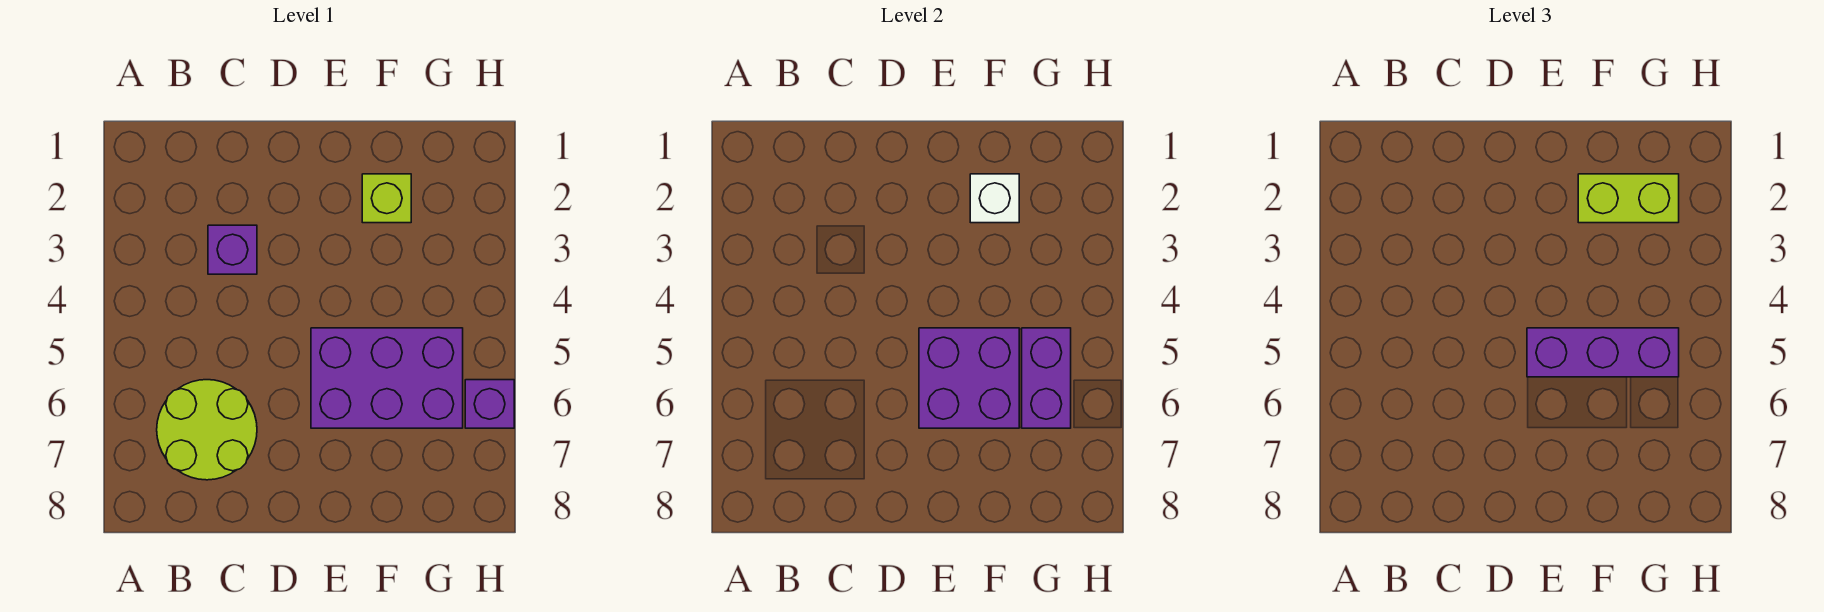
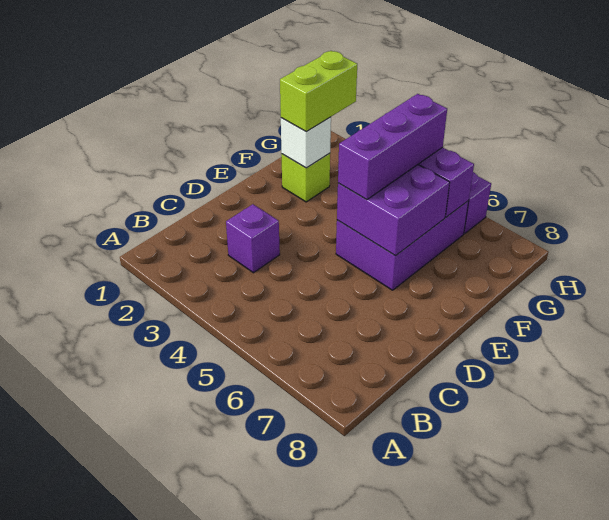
lime round brick B6:C7 level 1 -> none

